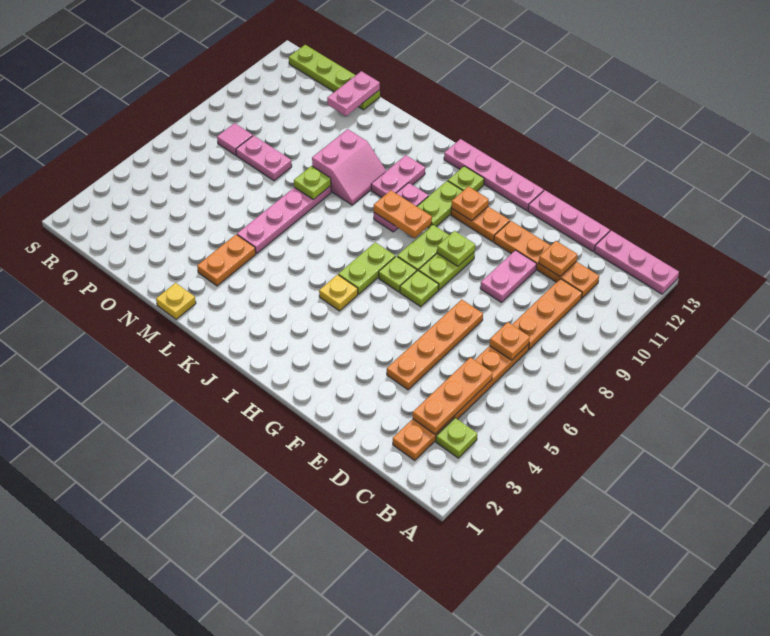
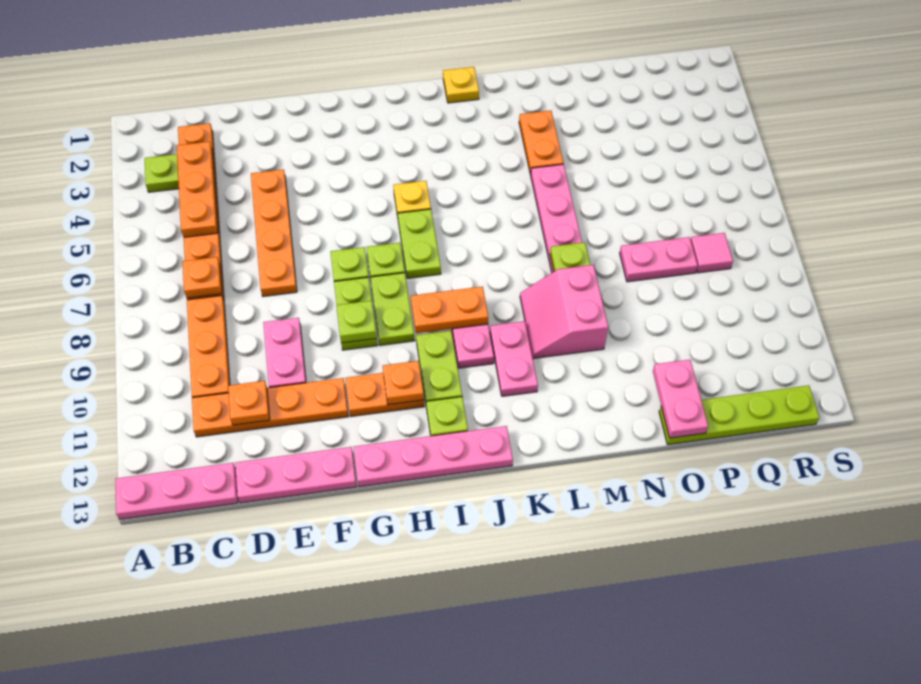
yellow plate M1 level 1 -> yellow plate K1 level 1

